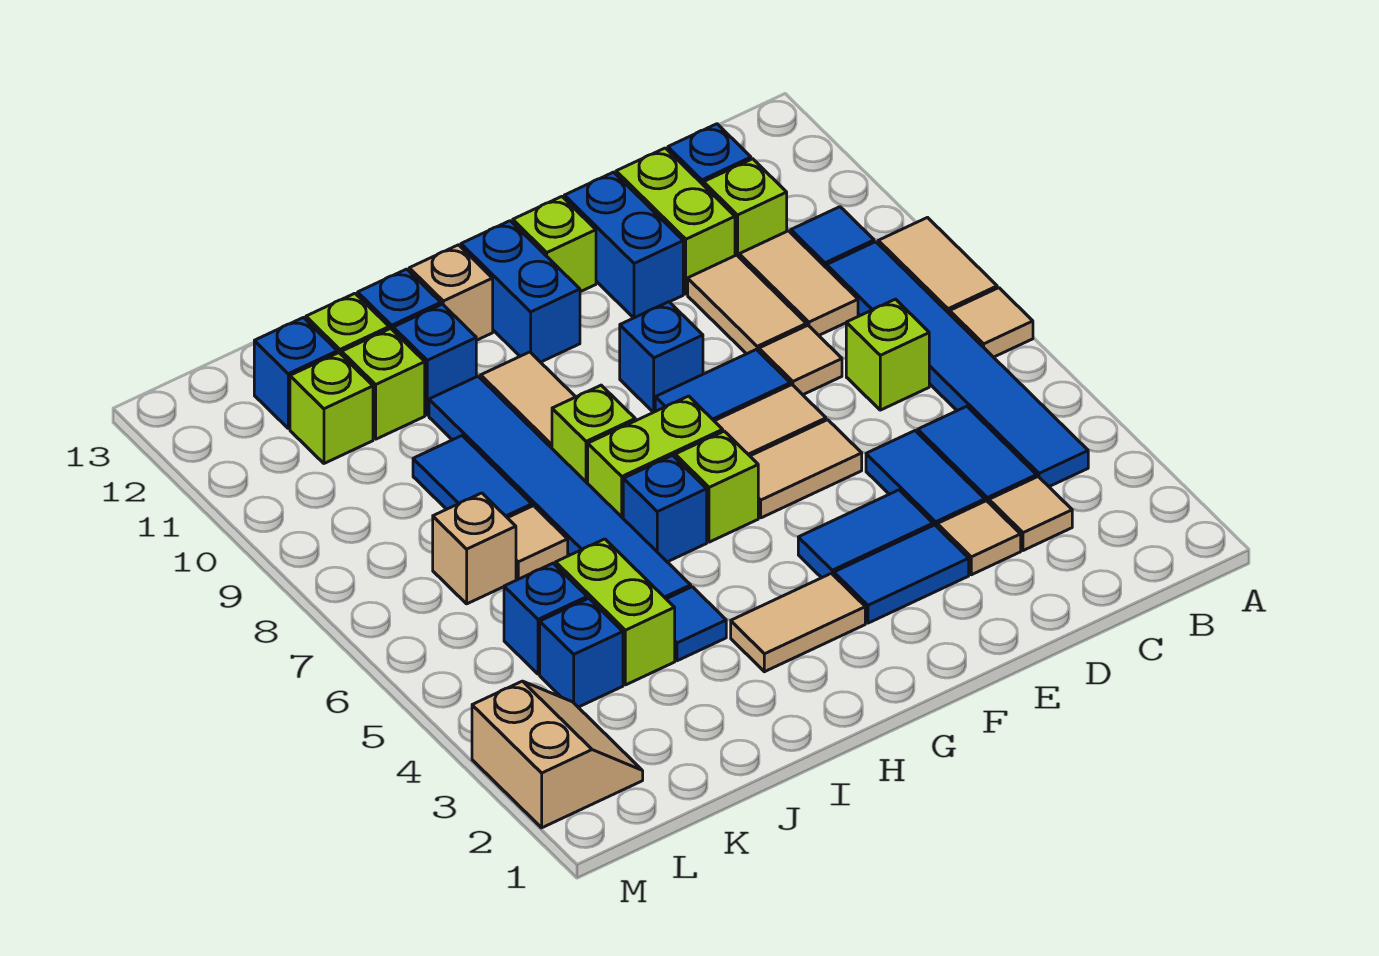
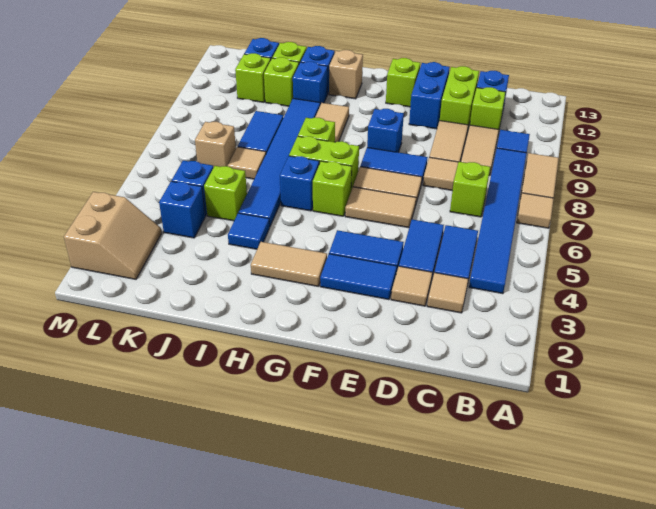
blue brick G11:G12 level 1 -> none
lime brick J4:J5 level 1 -> lime brick J5 level 1

